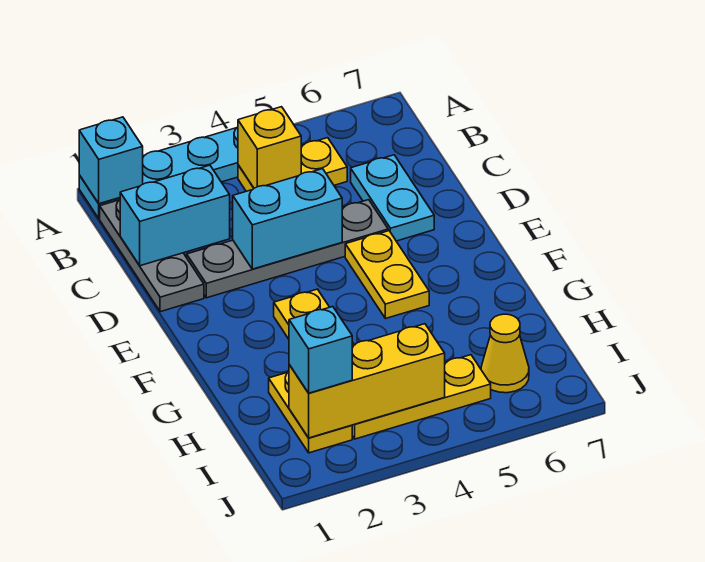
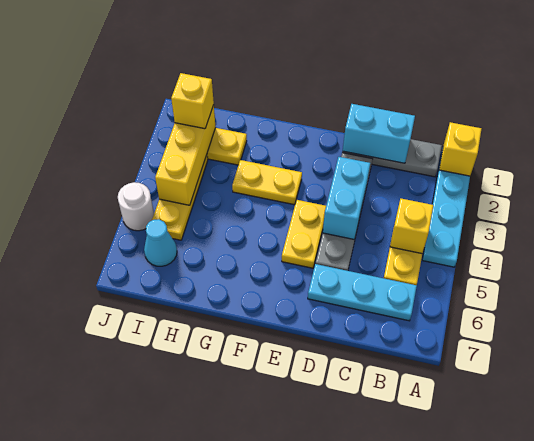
cyan brick A1 level 2 -> yellow brick A1 level 2
cyan brick C1:C2 level 2 -> cyan brick C1:D1 level 2
cyan plate C6:D6 level 1 -> cyan plate B6:D6 level 1
yellow plate E5:F5 level 1 -> yellow plate E4:E5 level 1
cyan brick I2 level 3 -> yellow brick I2 level 3
yellow cone I6 level 1 -> cyan cone I6 level 1
none -> white round brick J5 level 1

